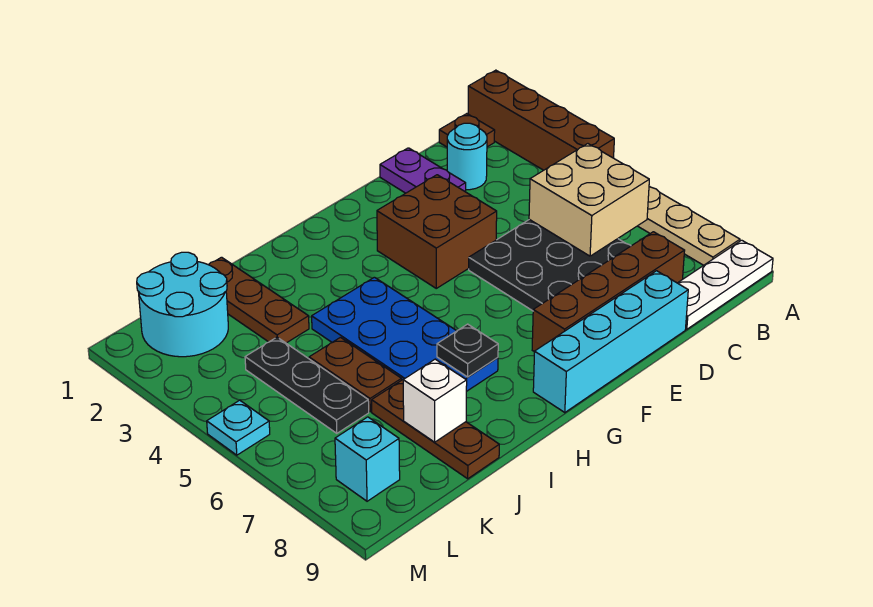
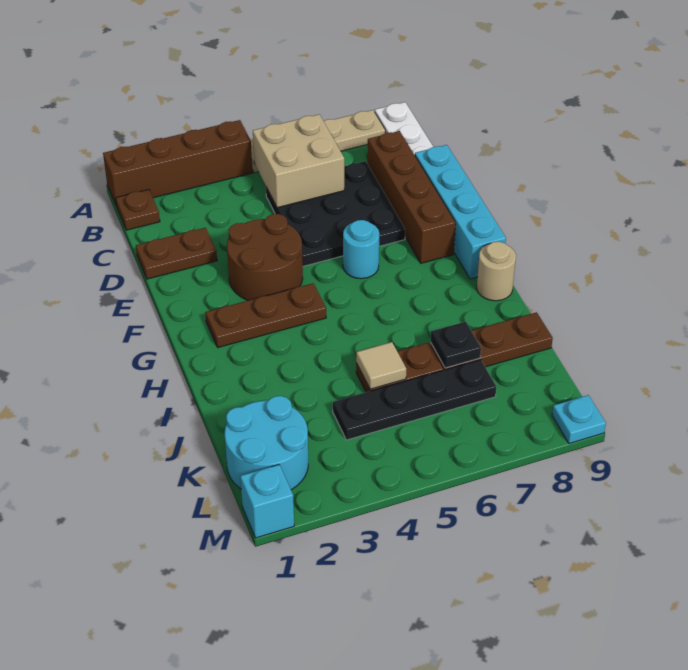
cyan round brick C2 level 1 -> cyan round brick F6 level 1
purple plate D1:D2 level 1 -> brown plate D1:D2 level 1
brown brick E3:F4 level 1 -> brown round brick E3:F4 level 1
blue plate H4:I7 level 1 -> none
black plate H7 level 2 -> black plate J7 level 2
none -> tan round brick H9 level 1
brown plate J1:J3 level 1 -> brown plate G2:G4 level 1
none -> tan tile J5 level 2
white brick J8 level 2 -> none
black plate K4:K6 level 1 -> black plate K4:K7 level 1
cyan brick L8 level 1 -> cyan brick M1 level 1
cyan plate M5 level 1 -> cyan plate M9 level 1

